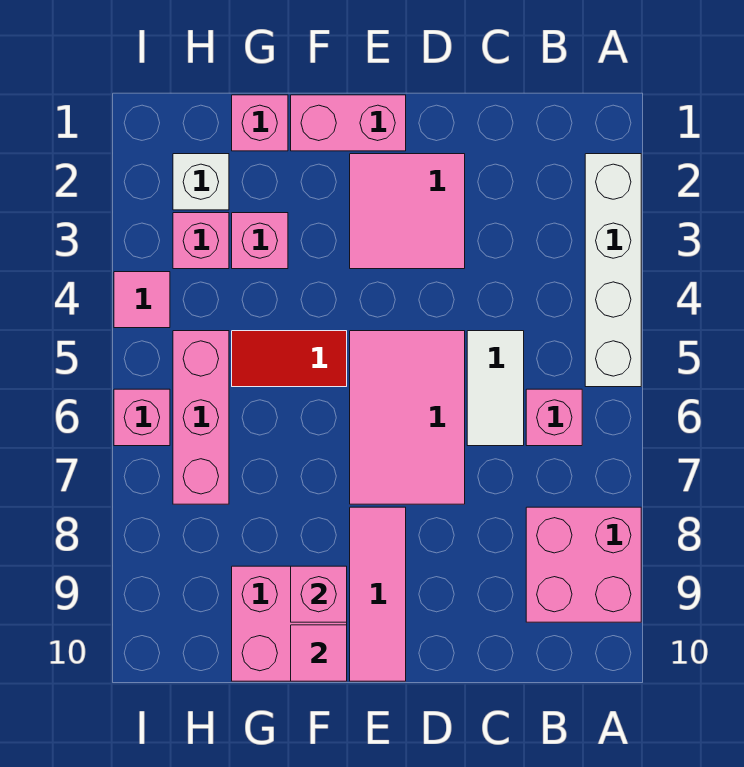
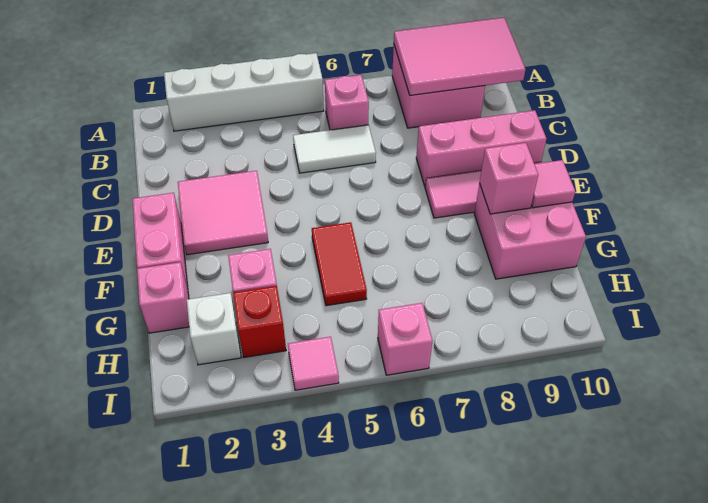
pink tile D5:E7 level 1 -> pink tile A8:B10 level 2
pink brick H3 level 1 -> red brick H3 level 1
pink brick H5:H7 level 1 -> pink brick D8:D10 level 1

